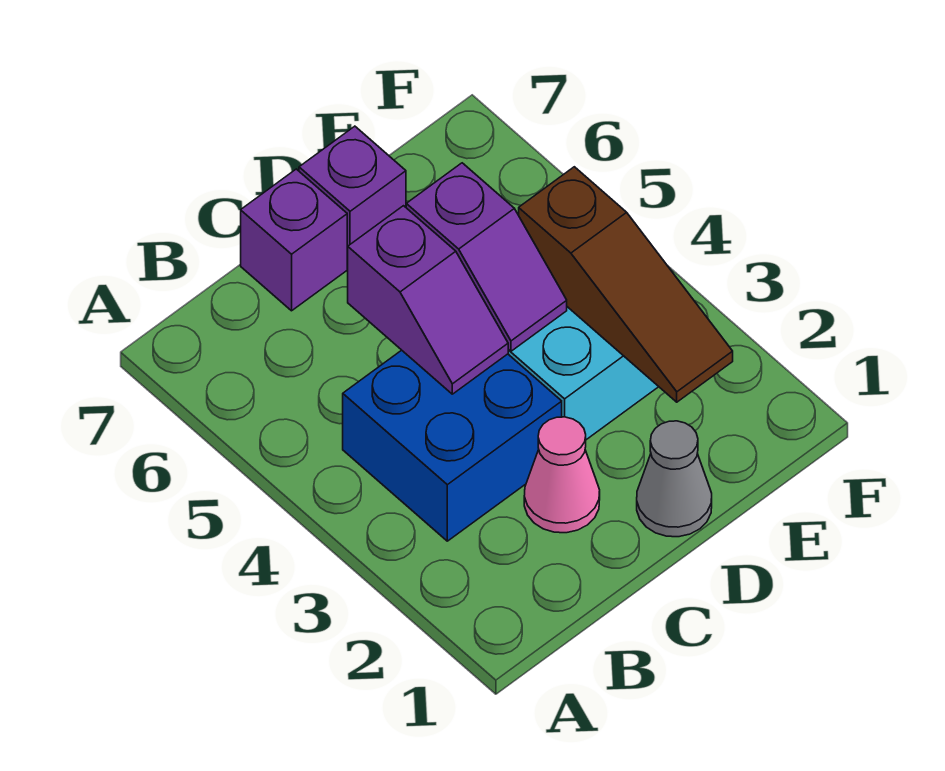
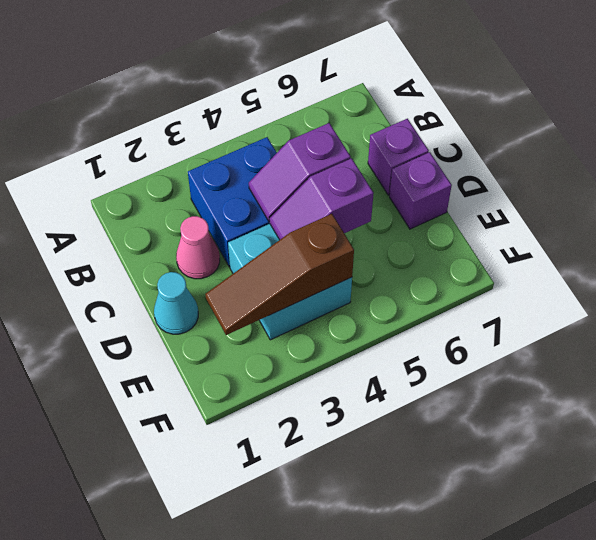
grey cone D1 level 1 -> cyan cone D1 level 1

